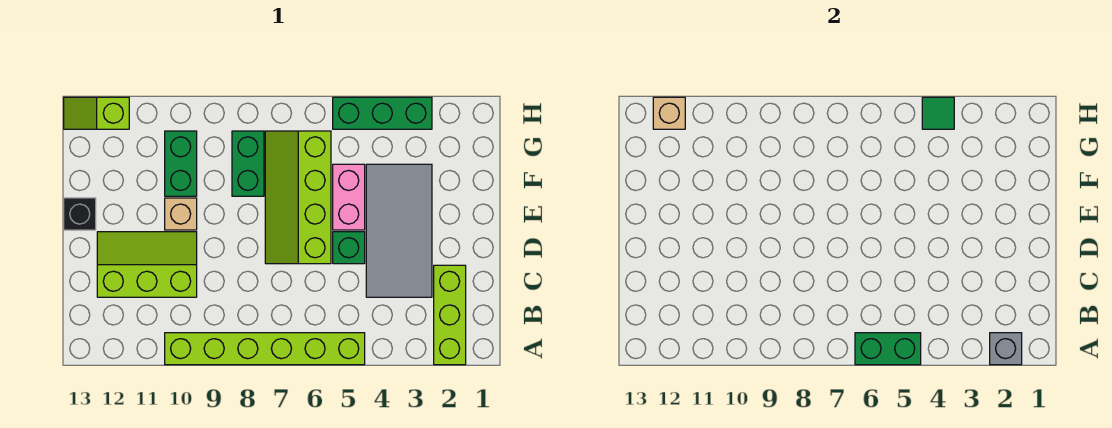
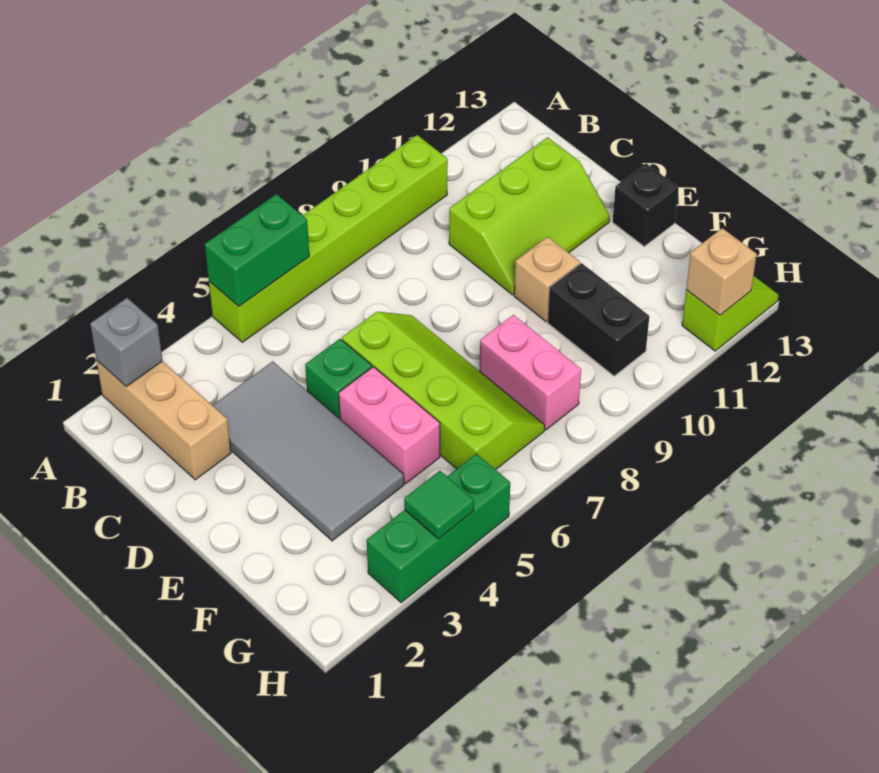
lime brick A2:C2 level 1 -> tan brick A2:C2 level 1
green brick F8:G8 level 1 -> pink brick F8:G8 level 1
green brick F10:G10 level 1 -> black brick F10:G10 level 1

